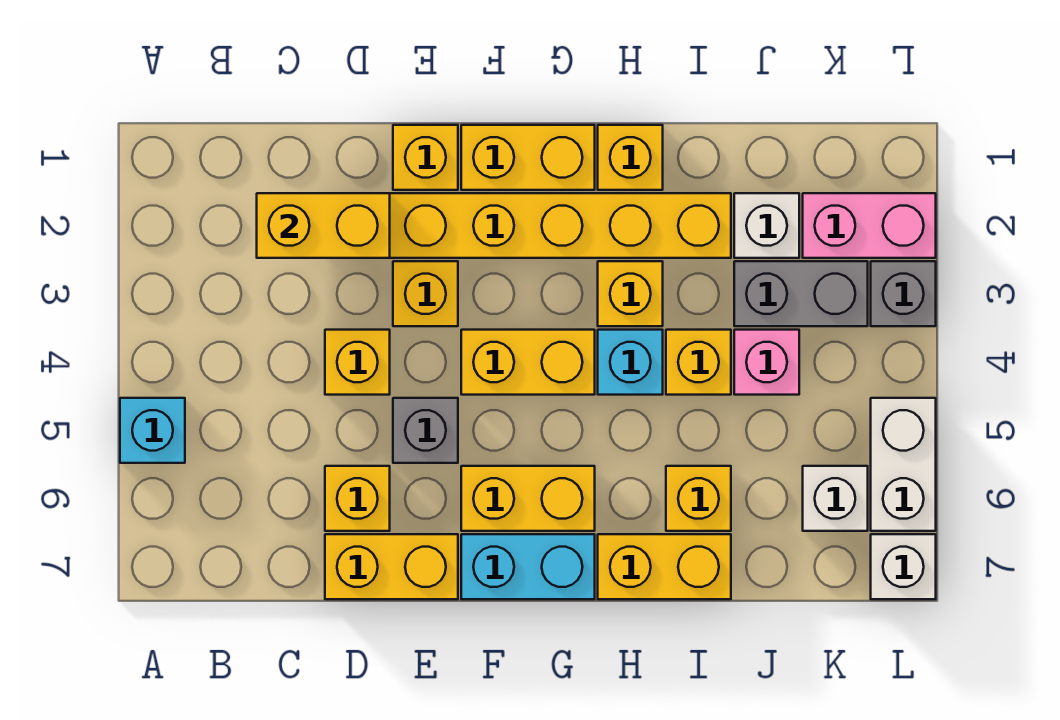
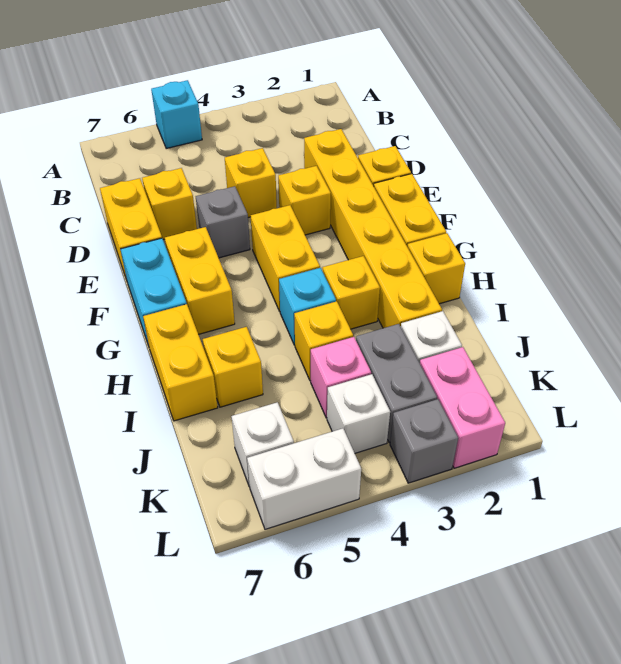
yellow brick C2:D2 level 2 -> none
white brick L7 level 1 -> white brick K4 level 1

